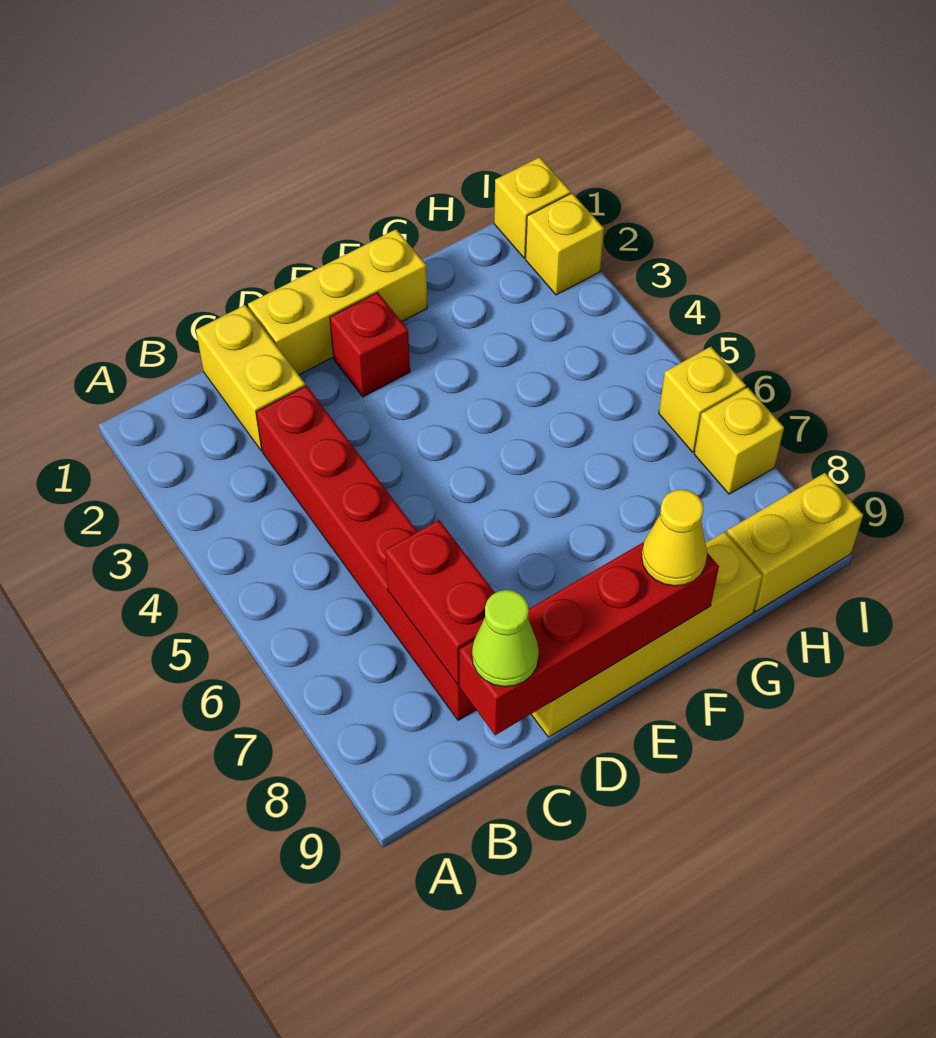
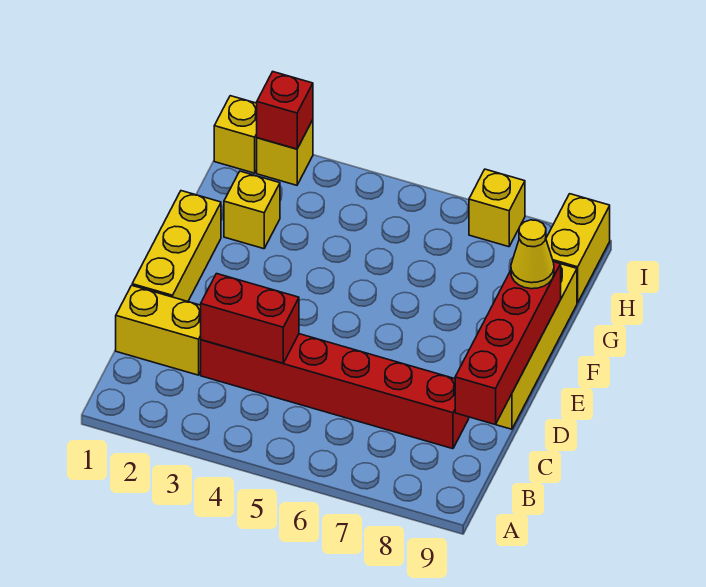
red brick C7:C8 level 2 -> red brick C3:C4 level 2
lime cone C9 level 3 -> none
red brick E2 level 1 -> red brick I2 level 2
yellow brick I6 level 1 -> yellow brick G2 level 1

